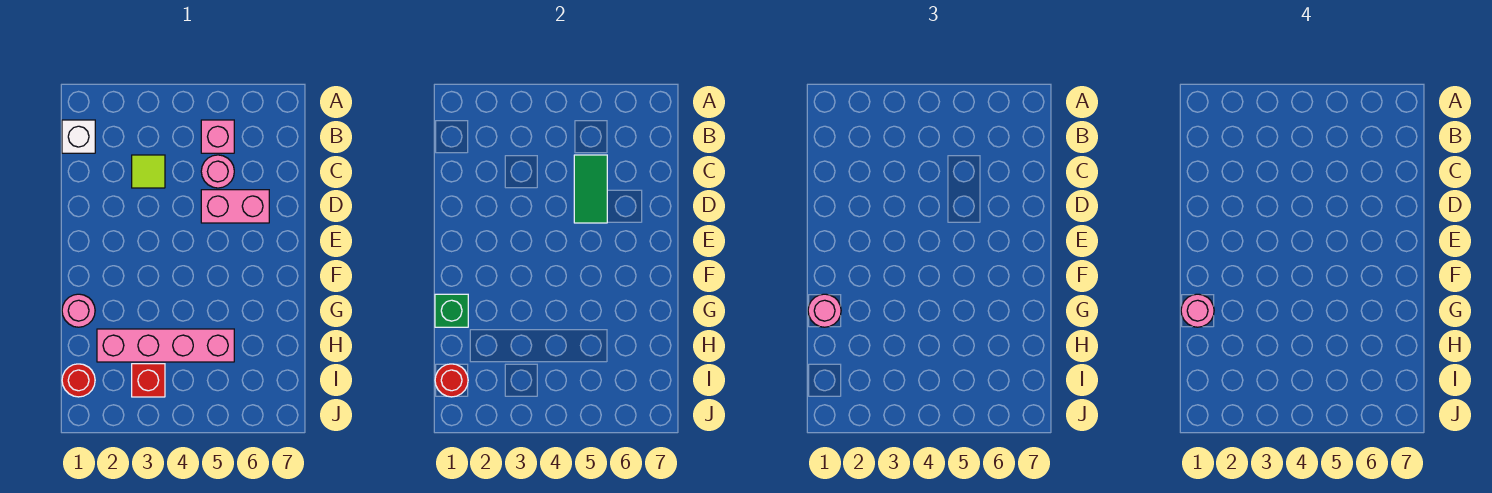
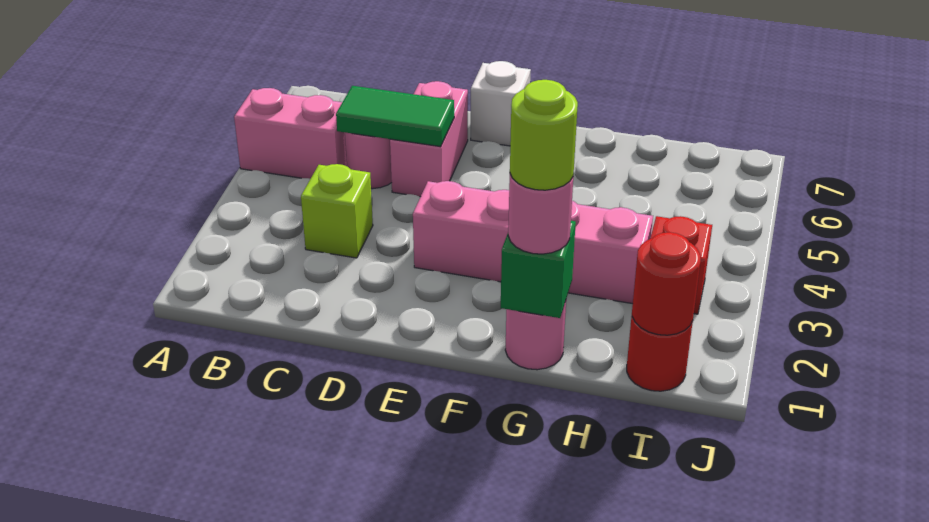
white brick B1 level 1 -> white brick E7 level 1
pink brick B5 level 1 -> pink brick A5:B5 level 1
lime tile C3 level 1 -> lime brick C3 level 1
pink round brick G1 level 4 -> lime round brick G1 level 4
pink brick H2:H5 level 1 -> pink brick E3:H3 level 1

